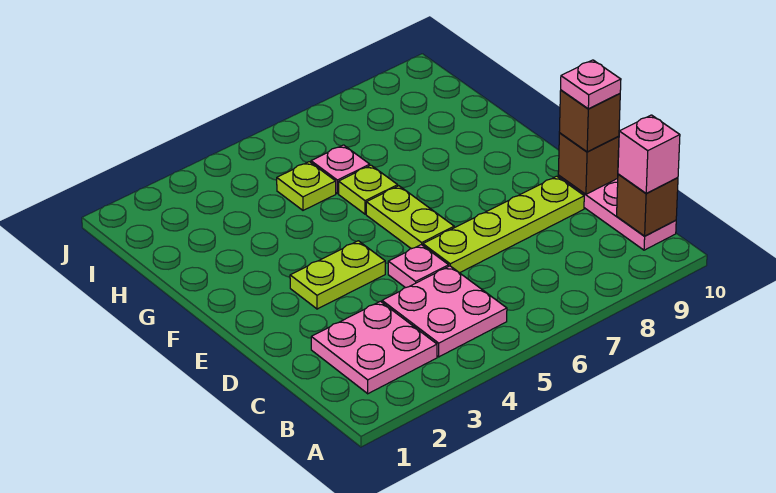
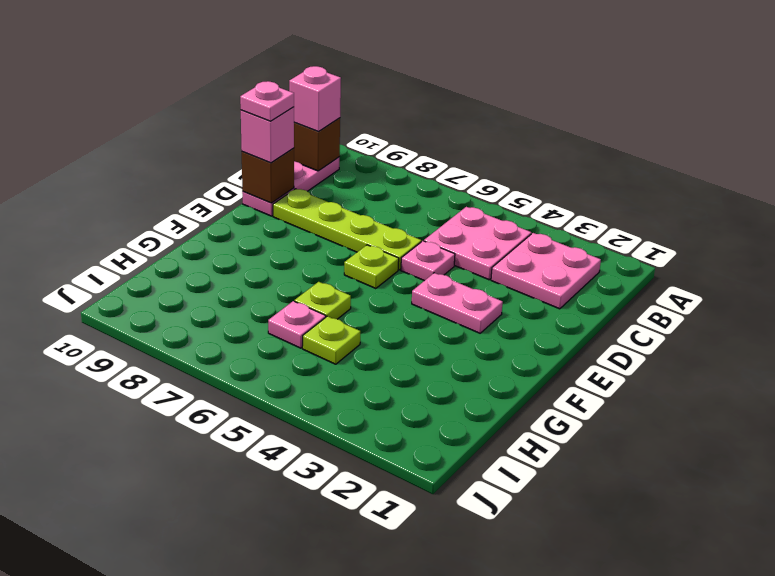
brown brick D10 level 3 -> pink brick D10 level 3
lime plate E3:E4 level 1 -> pink plate E3:E4 level 1
lime plate E6:F6 level 1 -> lime plate E6 level 1

